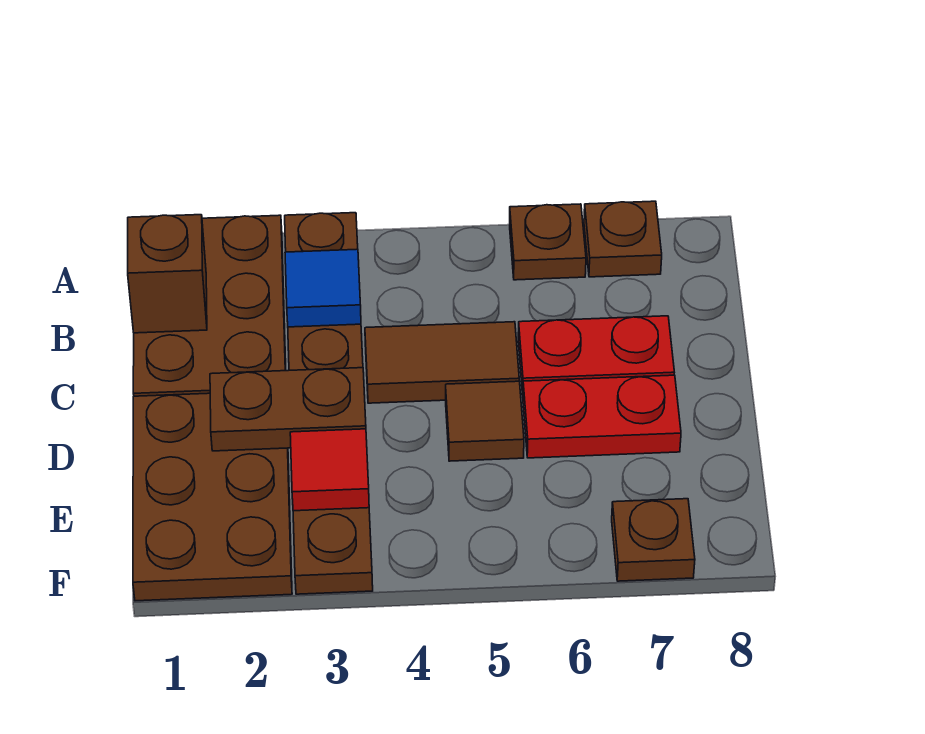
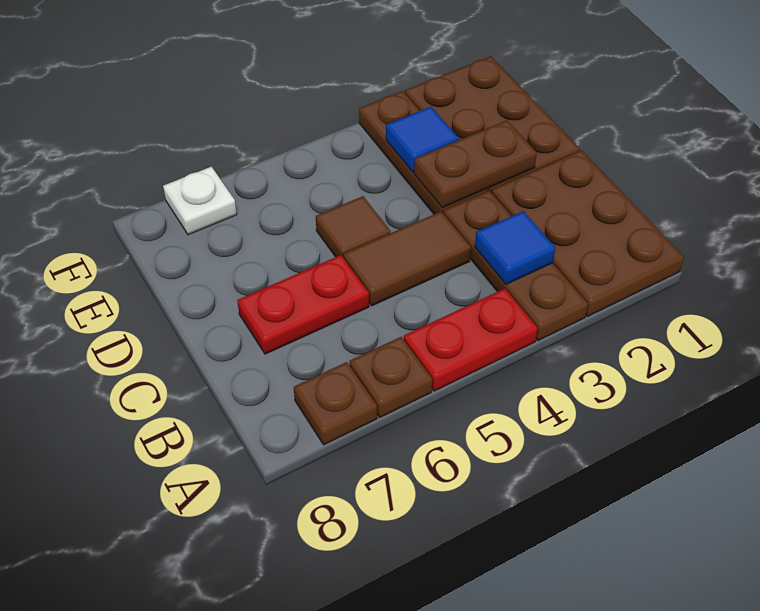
brown brick B1 level 2 -> none
red plate D6:D7 level 1 -> red plate A4:A5 level 1
red tile E3 level 2 -> blue tile E3 level 2
brown plate F7 level 1 -> white plate F7 level 1

